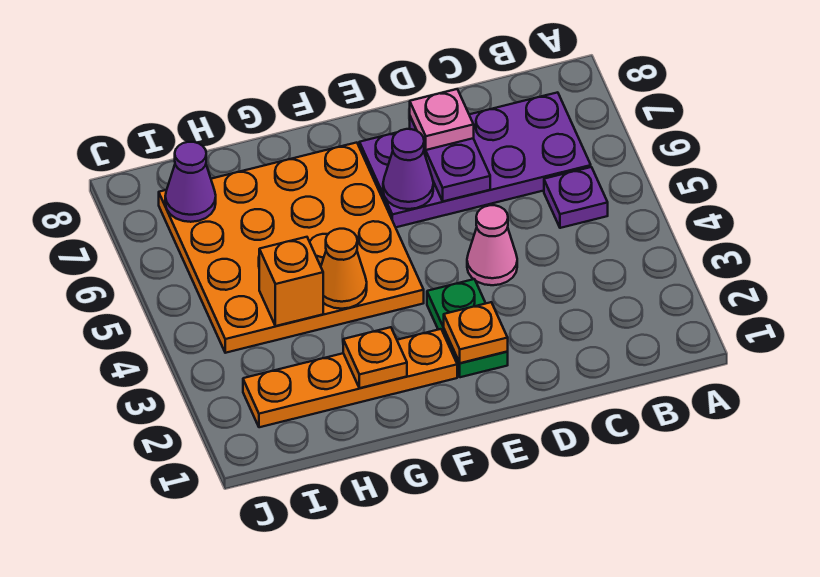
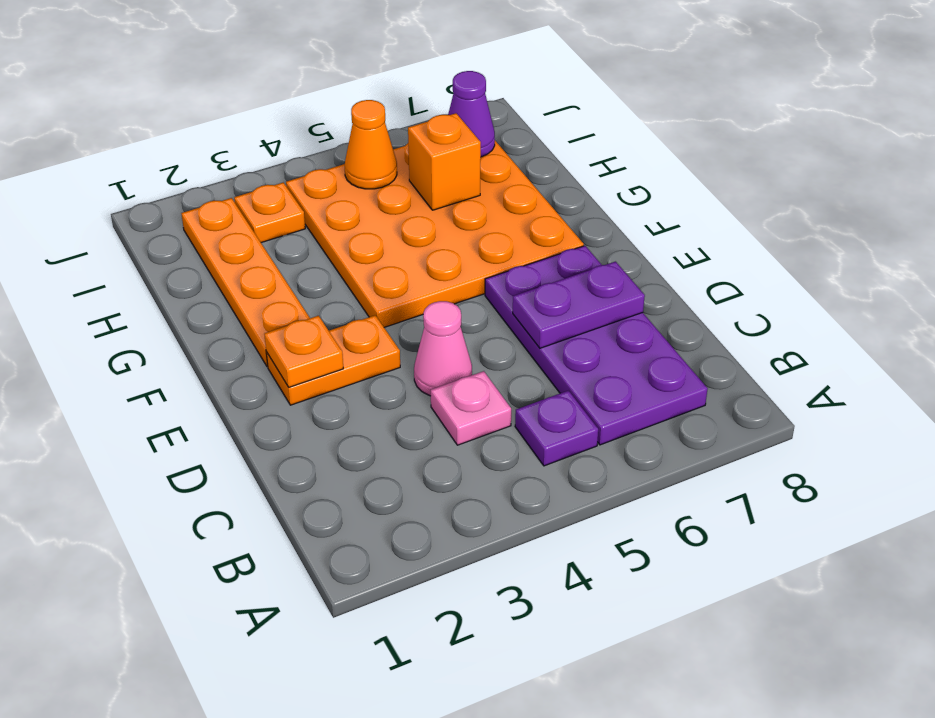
pink plate D7 level 3 -> pink plate C4 level 1
green plate E2:E3 level 1 -> orange plate E2:E3 level 1
purple cone E6 level 2 -> none
orange plate G2 level 2 -> orange plate I3 level 1
orange cone G4 level 2 -> orange cone I5 level 2
orange brick H4 level 2 -> orange brick H6 level 2

